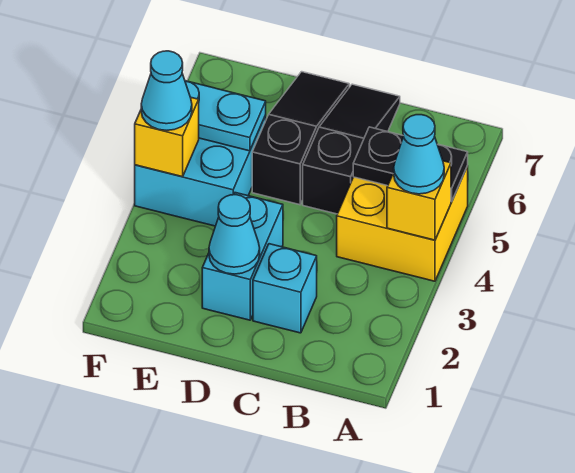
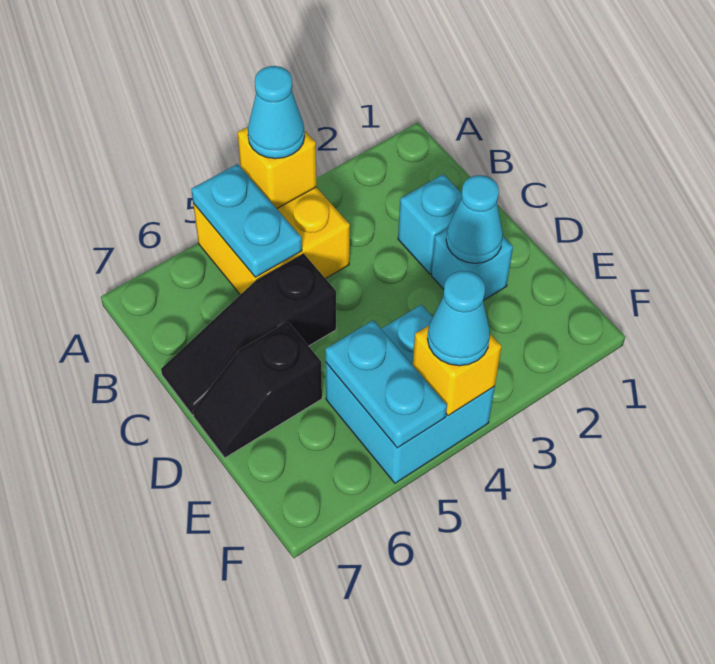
black plate A5:B5 level 2 -> cyan plate A5:B5 level 2
cyan brick D2:D3 level 1 -> cyan brick D2 level 1
black slope D5:D7 level 1 top 5 -> black slope D6:D7 level 1 top 6

